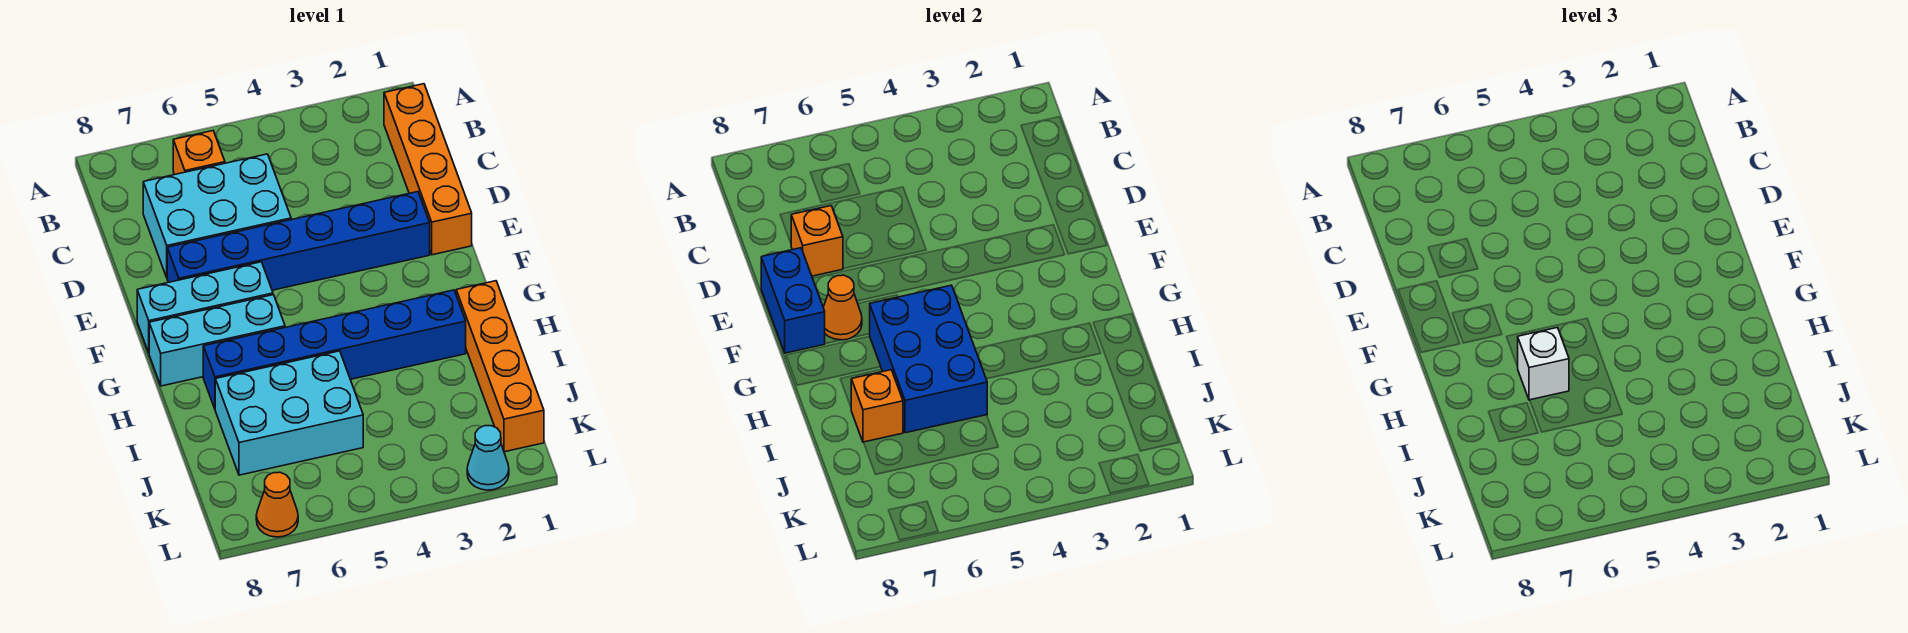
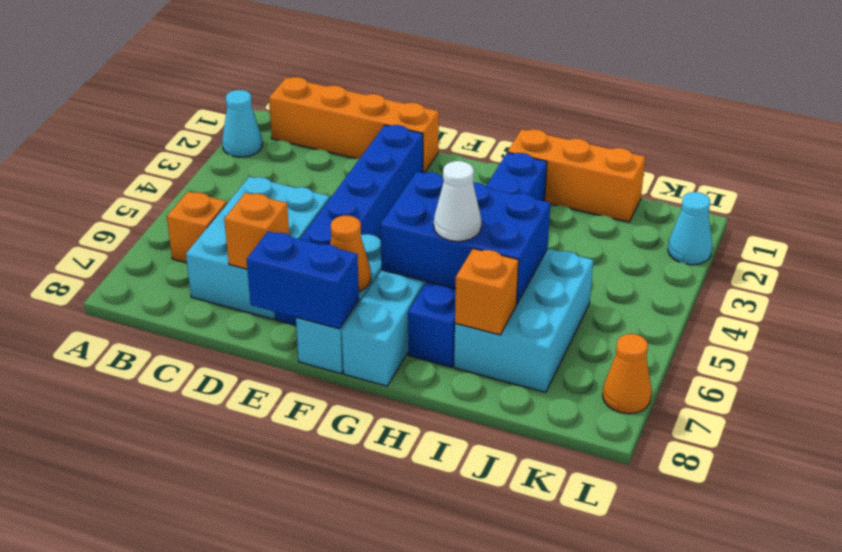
none -> cyan cone A2 level 1
orange brick H1:K1 level 1 -> orange brick H1:J1 level 1
white brick H6 level 3 -> white cone H6 level 3

